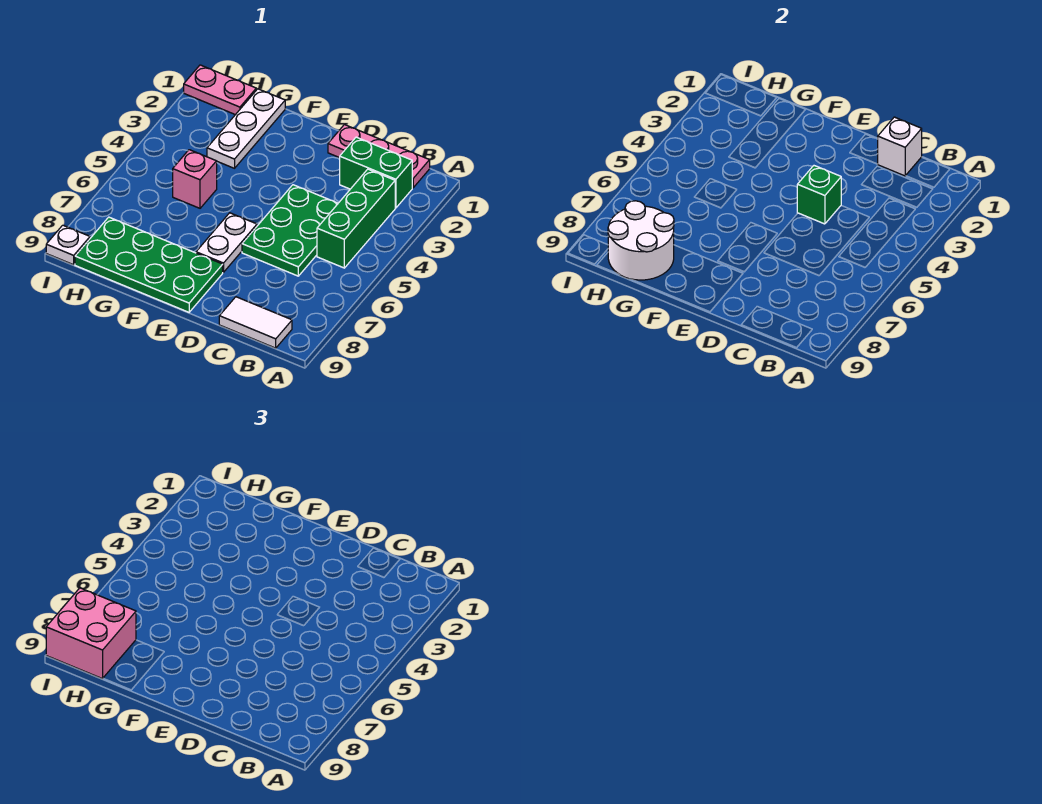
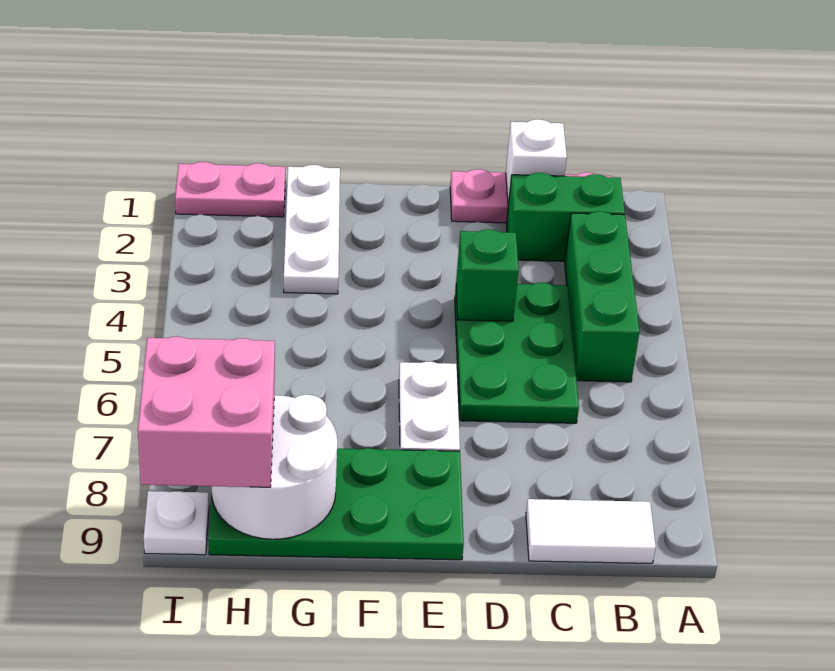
pink brick G5 level 1 -> none

